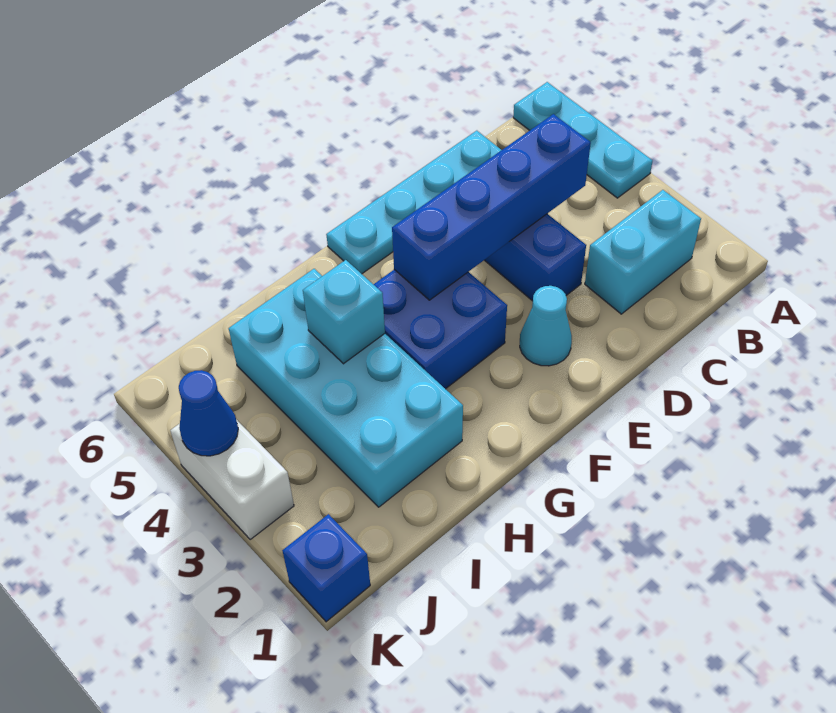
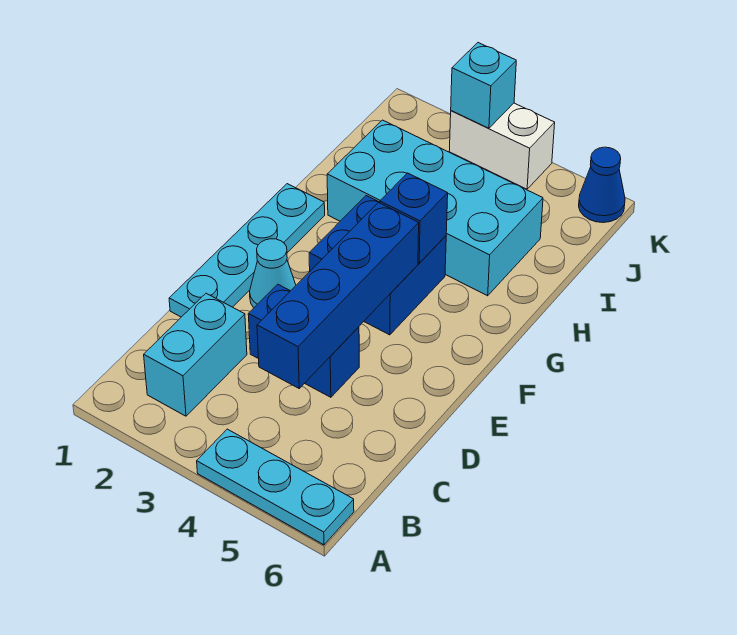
cyan plate C6:F6 level 1 -> cyan plate D1:G1 level 1
cyan brick H4 level 2 -> cyan brick K3 level 2
blue brick K1 level 1 -> blue brick G4 level 2
blue cone K4 level 2 -> blue cone K6 level 1

